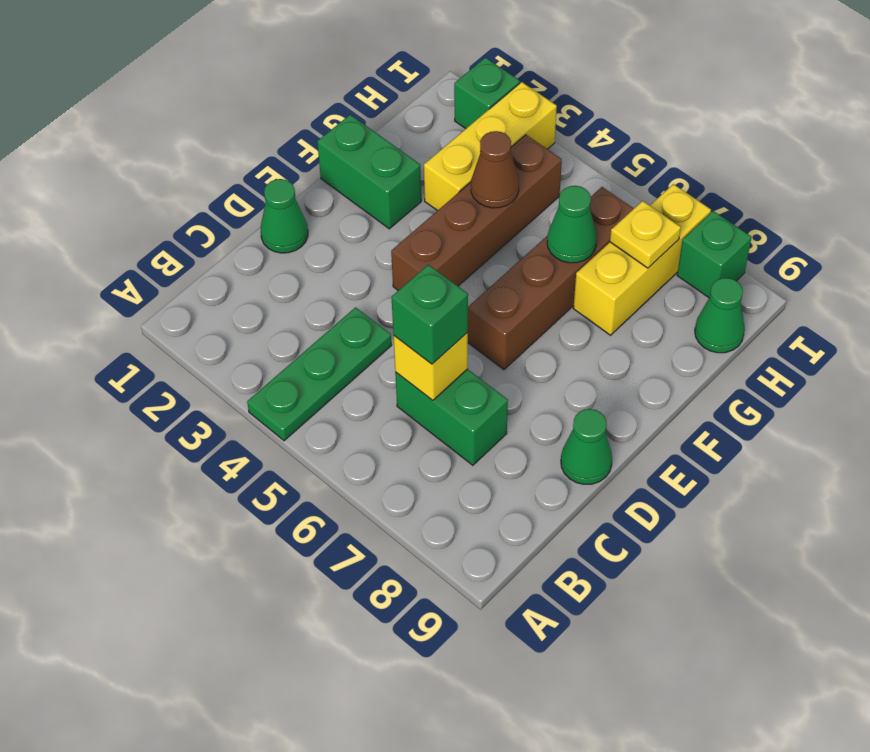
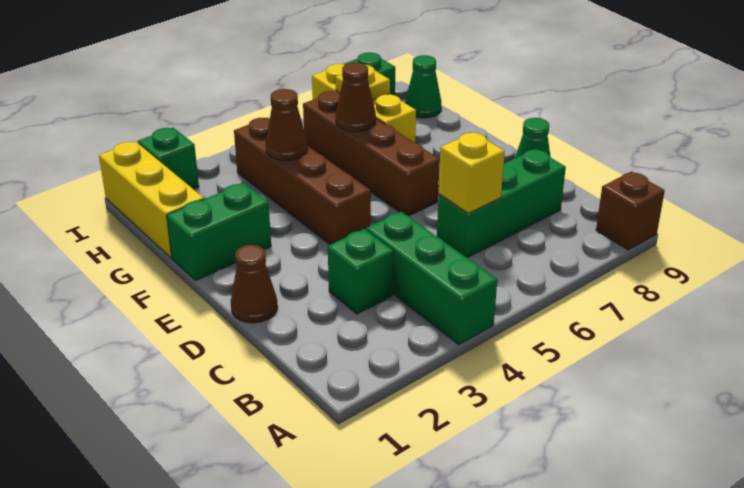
green plate A4:C4 level 1 -> green brick A4:C4 level 1
none -> brown brick A9 level 1
green brick C6:C7 level 1 -> green brick C6:C8 level 1
green brick C6 level 3 -> green brick C3 level 1
green cone D1 level 1 -> brown cone D1 level 1
yellow brick G3:I3 level 1 -> yellow brick G1:I1 level 1
green cone G6 level 2 -> brown cone G6 level 2

